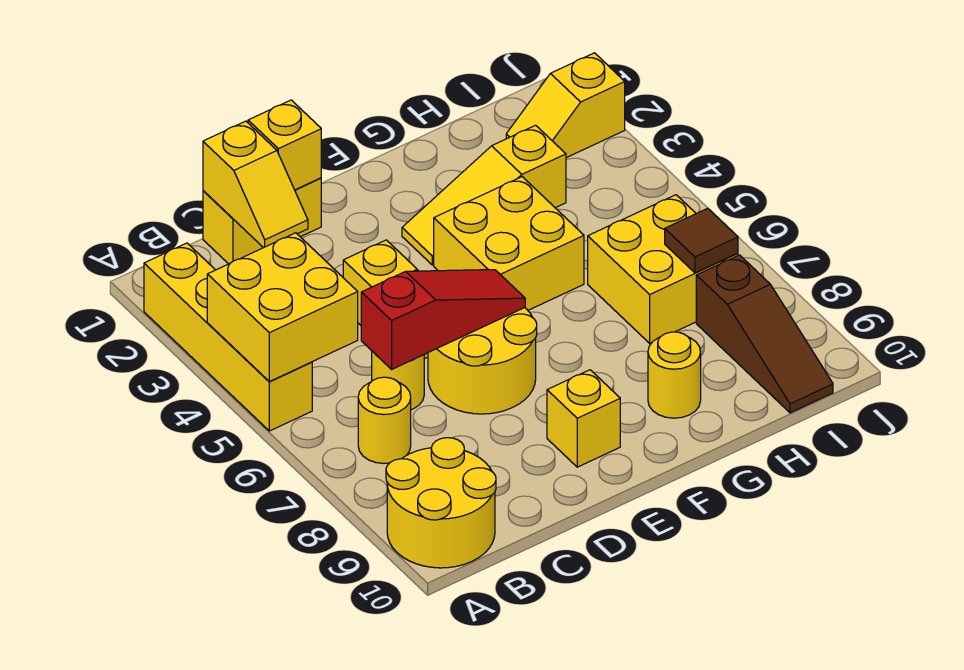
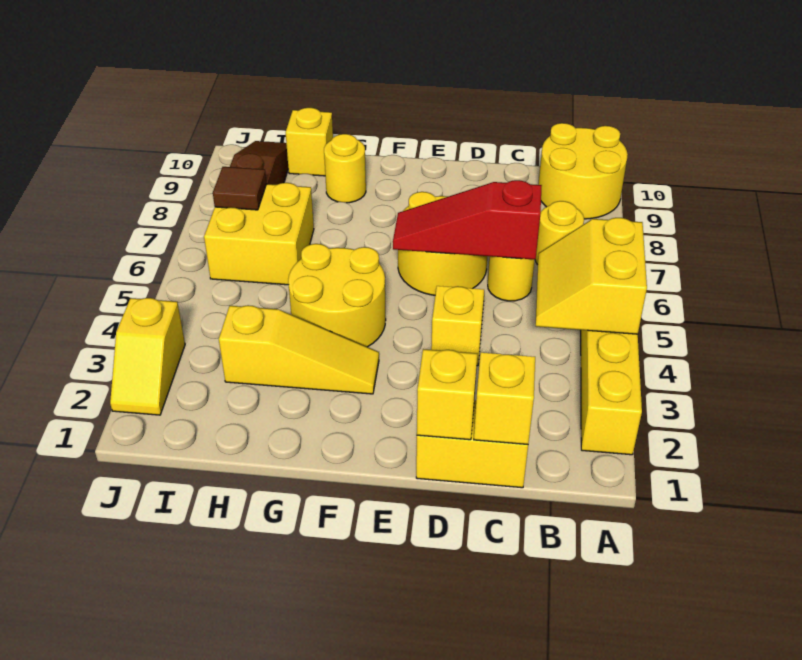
yellow brick A4:B5 level 2 -> yellow slope A4:B5 level 2 top A
yellow brick E9 level 1 -> yellow brick H10 level 1
yellow brick F4:G5 level 1 -> yellow round brick F4:G5 level 1
yellow slope I2:J2 level 1 top J -> yellow slope J2:J3 level 1 top 3

